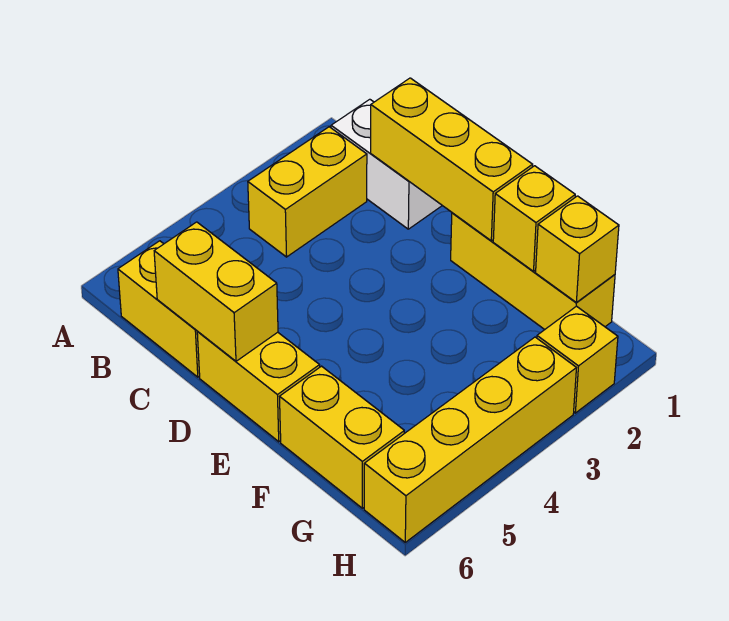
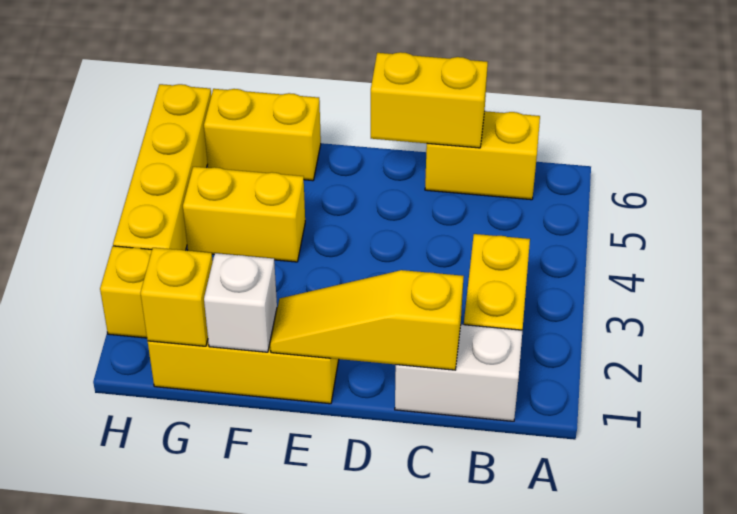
yellow brick C1:E1 level 2 -> yellow slope C1:E1 level 2 top C
yellow brick D6:E6 level 1 -> yellow brick F4:G4 level 1
yellow brick F1 level 2 -> white brick F1 level 2

